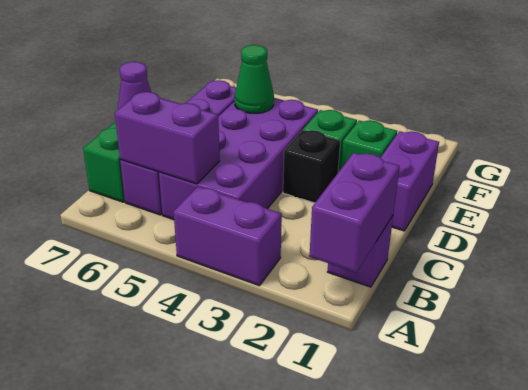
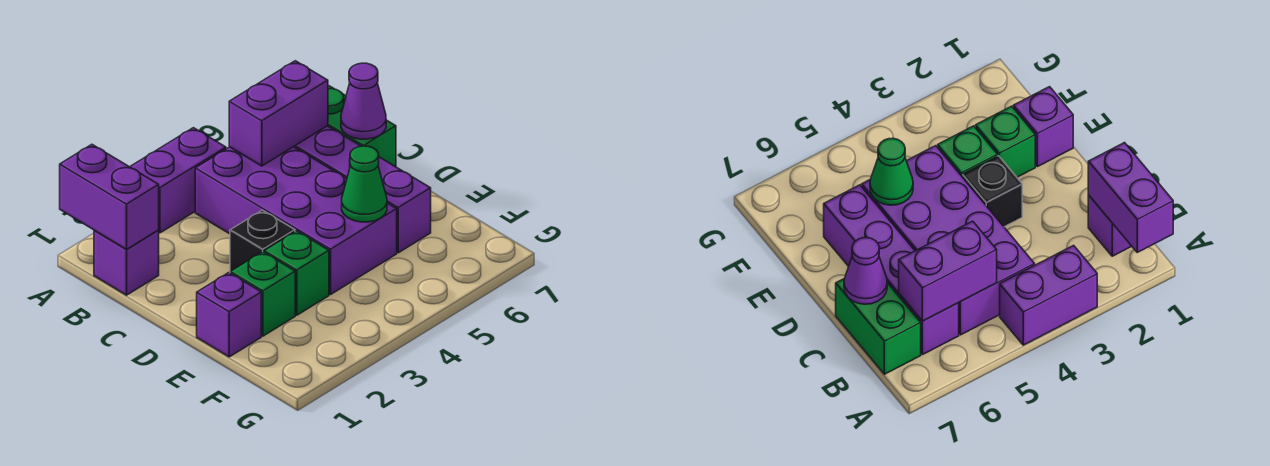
purple brick D1:E1 level 1 -> purple brick E1 level 1

